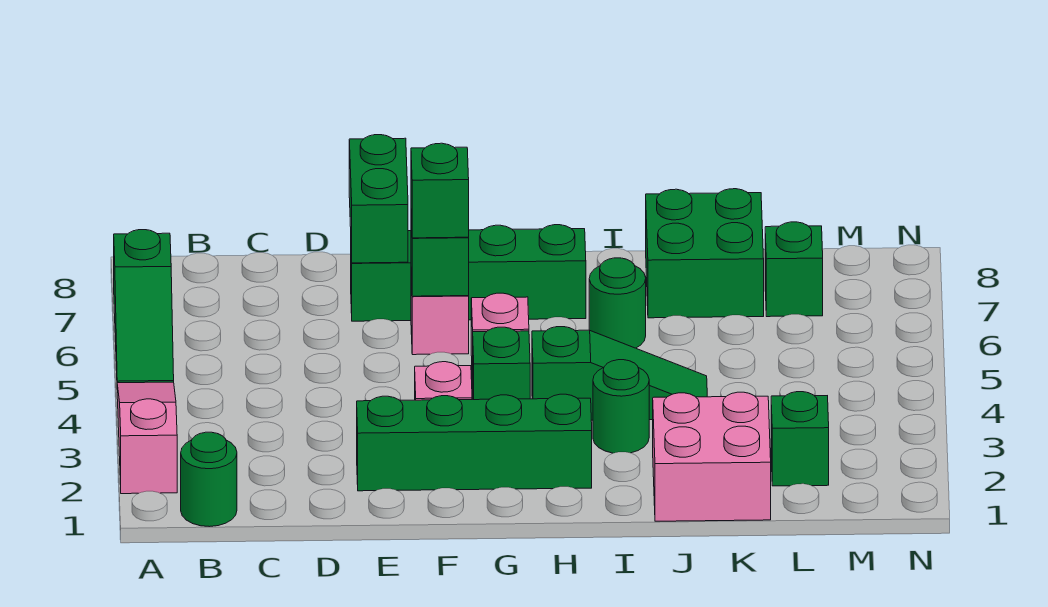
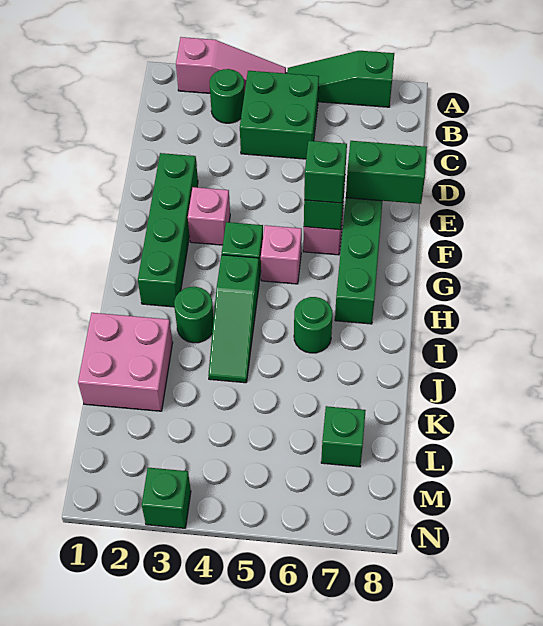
green round brick B1 level 1 -> green round brick B3 level 1
green brick J7:K8 level 1 -> green brick B4:C5 level 1
green brick L2 level 1 -> green brick N3 level 1

